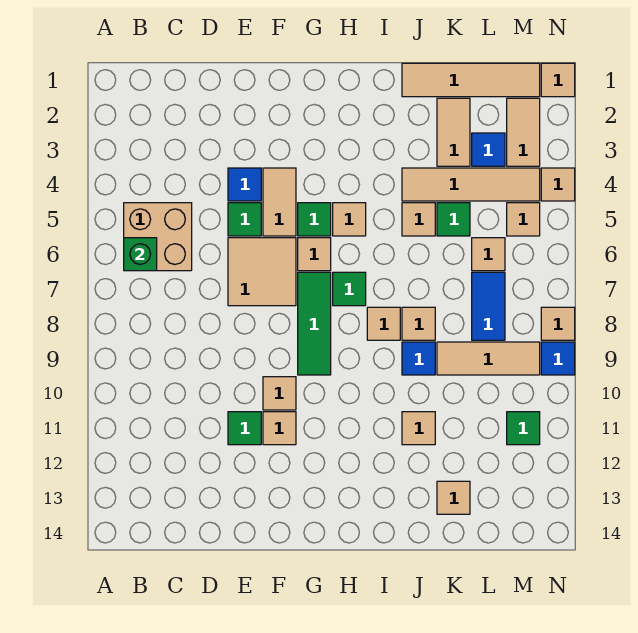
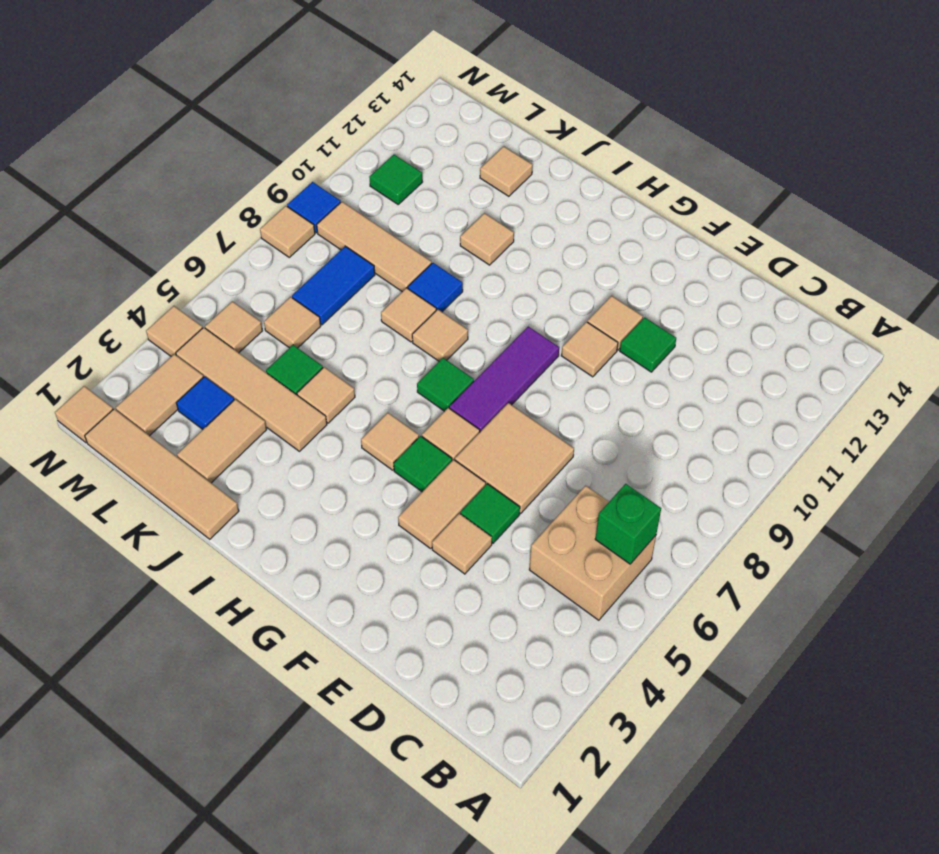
blue tile E4 level 1 -> tan tile E4 level 1
green tile G7:G9 level 1 -> purple tile G7:G9 level 1

